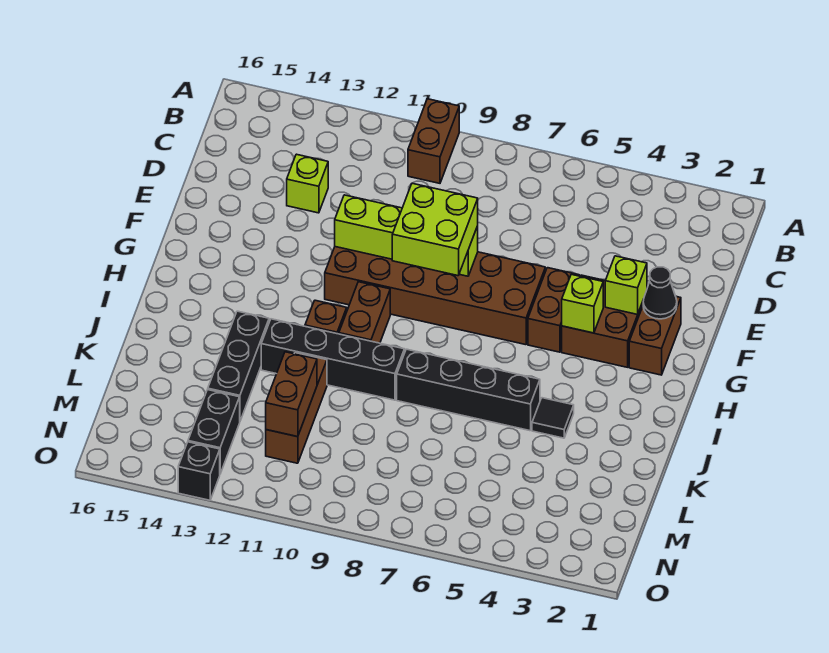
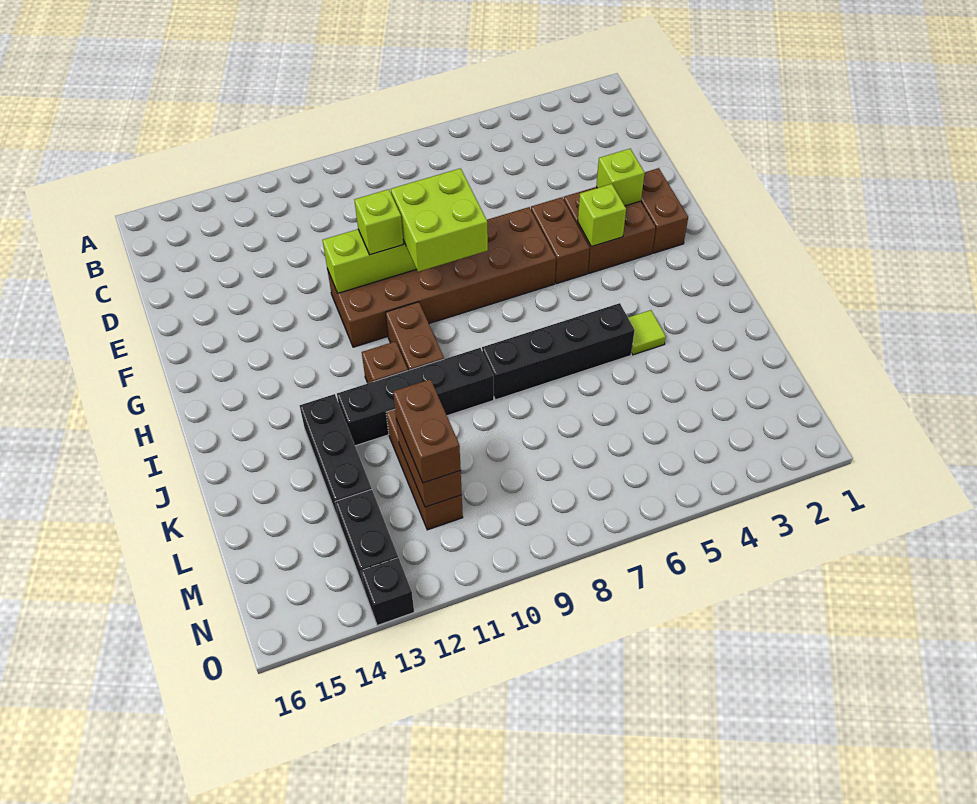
brown brick A10:B10 level 1 -> brown brick L11:M11 level 3
lime brick D13 level 1 -> lime brick F10 level 3
black cone F2 level 2 -> none
black tile J4 level 1 -> lime tile J4 level 1

